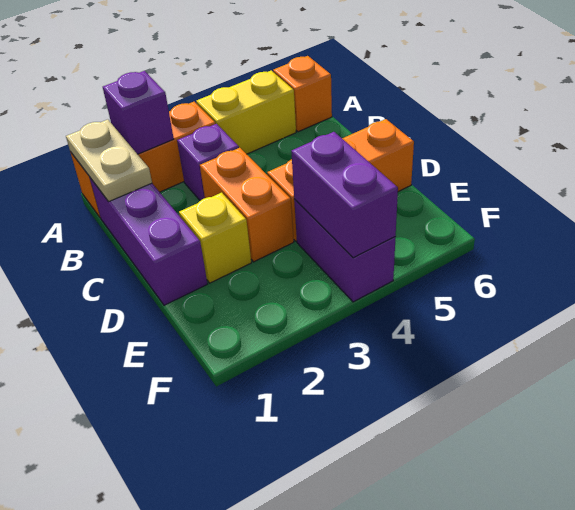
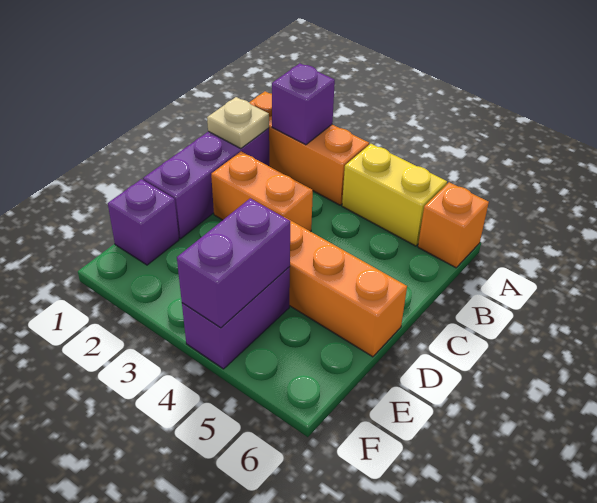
tan plate A1:B1 level 2 -> tan plate B1 level 2
purple brick B3 level 1 -> purple brick E1 level 1
orange brick C3:D3 level 1 -> orange brick C2:C3 level 1
yellow brick D2 level 1 -> none

